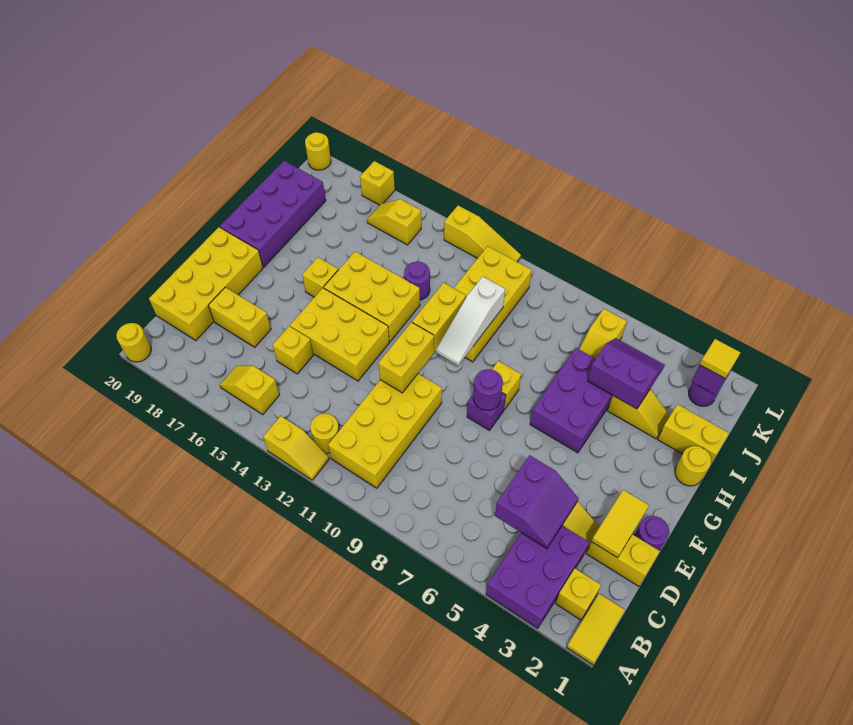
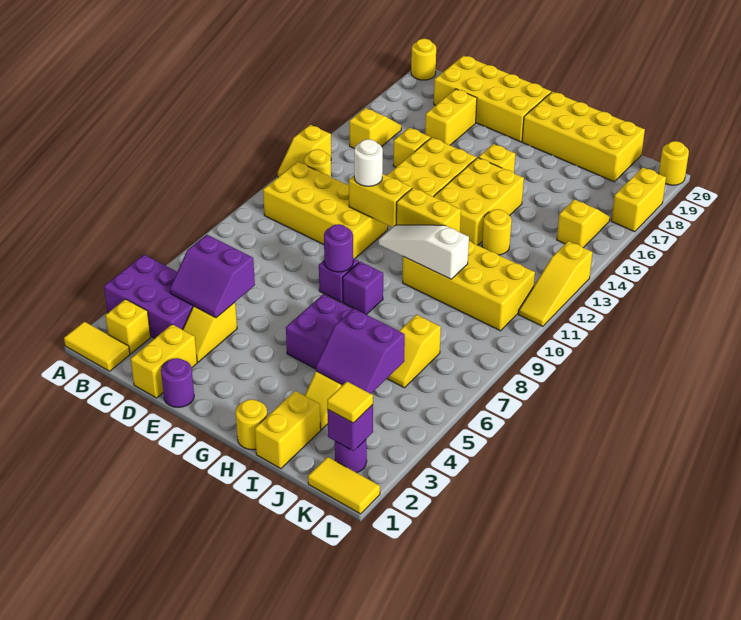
yellow tile D2:E2 level 2 -> yellow tile K1:L1 level 1
none -> white round brick E11 level 3
yellow brick G8 level 1 -> purple brick G8 level 1
purple brick G19:J20 level 1 -> yellow brick G19:J20 level 1
purple slope I4:J5 level 2 top I -> purple slope I4:J5 level 2 top 5
purple round brick I13 level 1 -> yellow round brick I13 level 1
yellow slope J6:K6 level 1 top K -> yellow slope J6:J7 level 1 top 7
yellow brick L17 level 1 -> yellow brick L17:L18 level 1

